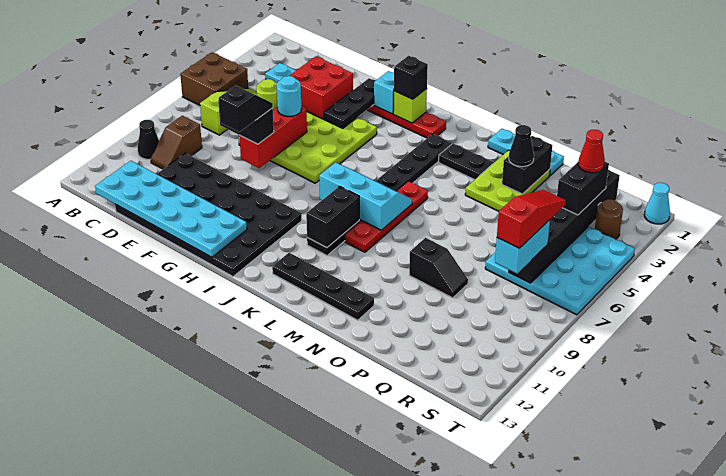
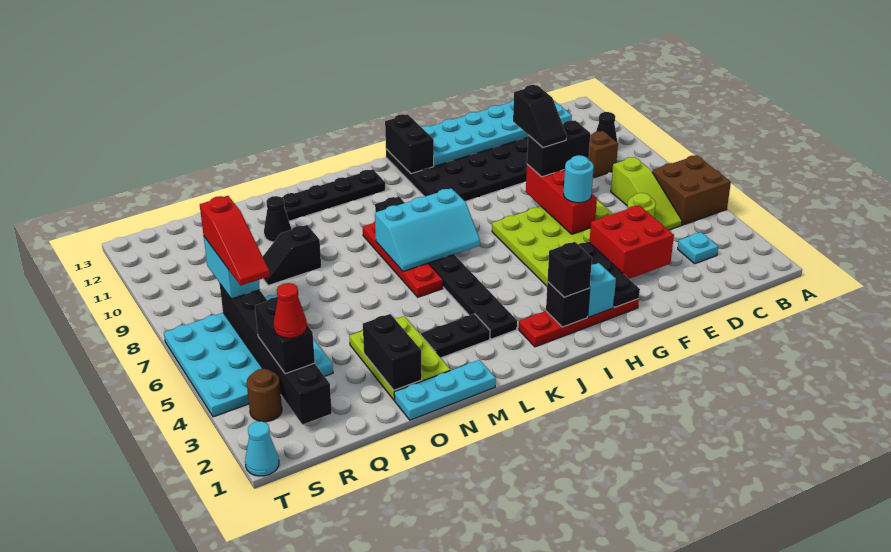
lime brick I2 level 2 -> black brick I2 level 2
black brick K9:K10 level 2 -> black brick I12:I13 level 2
black cone O3 level 3 -> black cone O11 level 1

